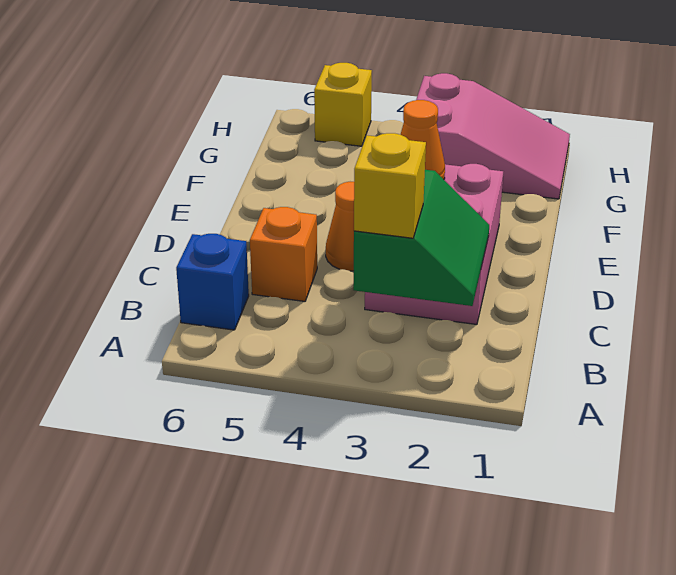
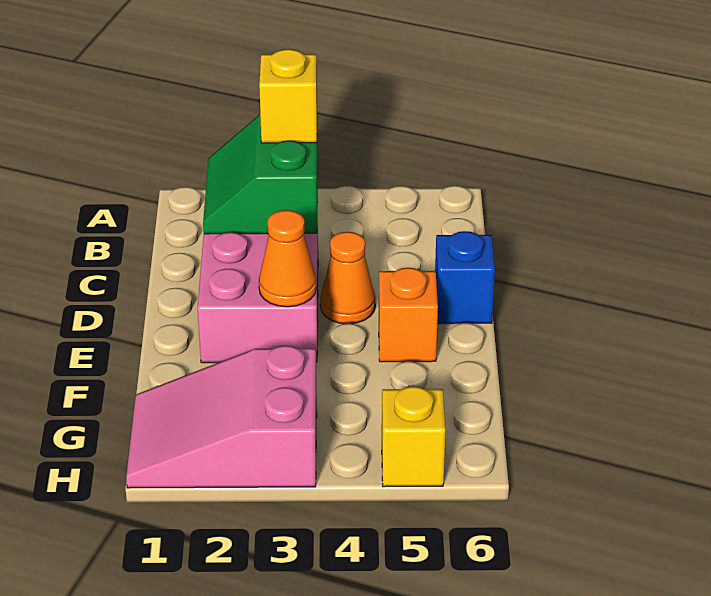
blue brick B6 level 1 -> blue brick D6 level 1
orange brick C5 level 1 -> orange brick E5 level 1

